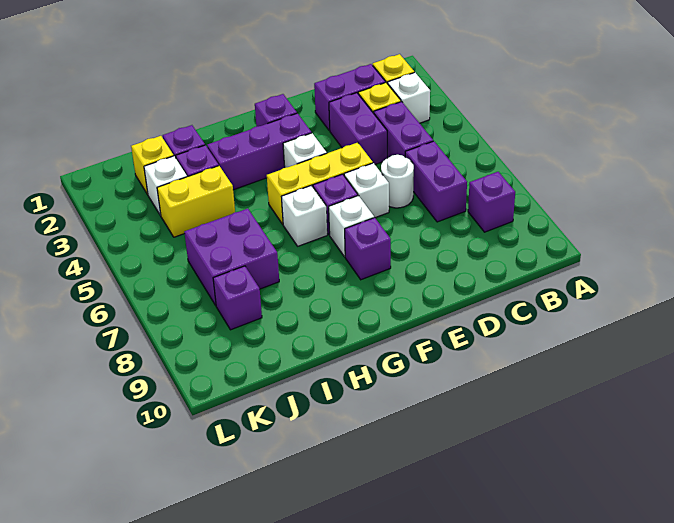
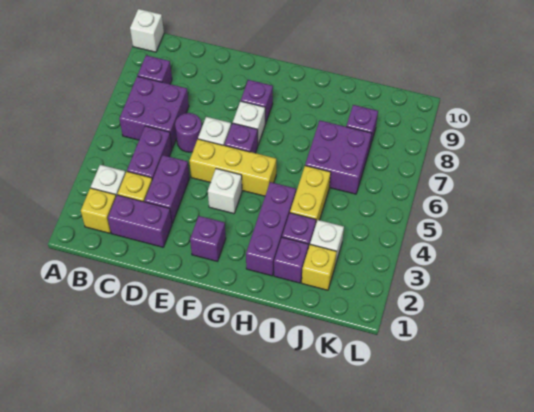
purple brick C6:C7 level 1 -> purple brick B6:C7 level 1
white round brick D6 level 1 -> purple round brick D6 level 1
purple brick F3:H3 level 1 -> purple brick H2:H4 level 1
white brick G6 level 1 -> white brick A10 level 1
yellow brick I4:J4 level 1 -> yellow brick I4:I5 level 1

